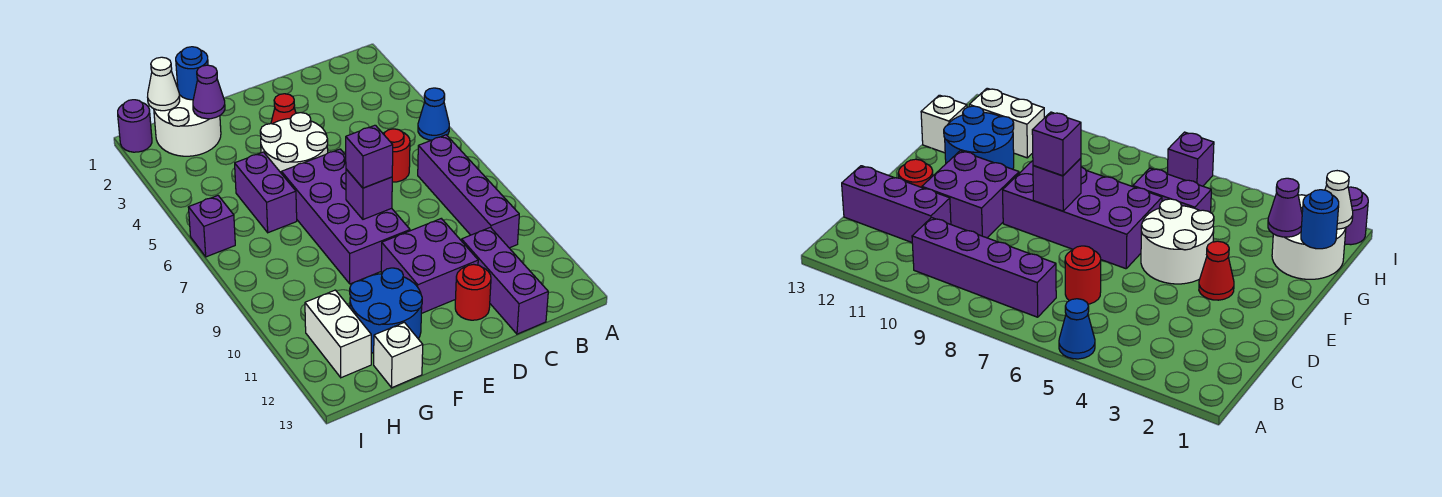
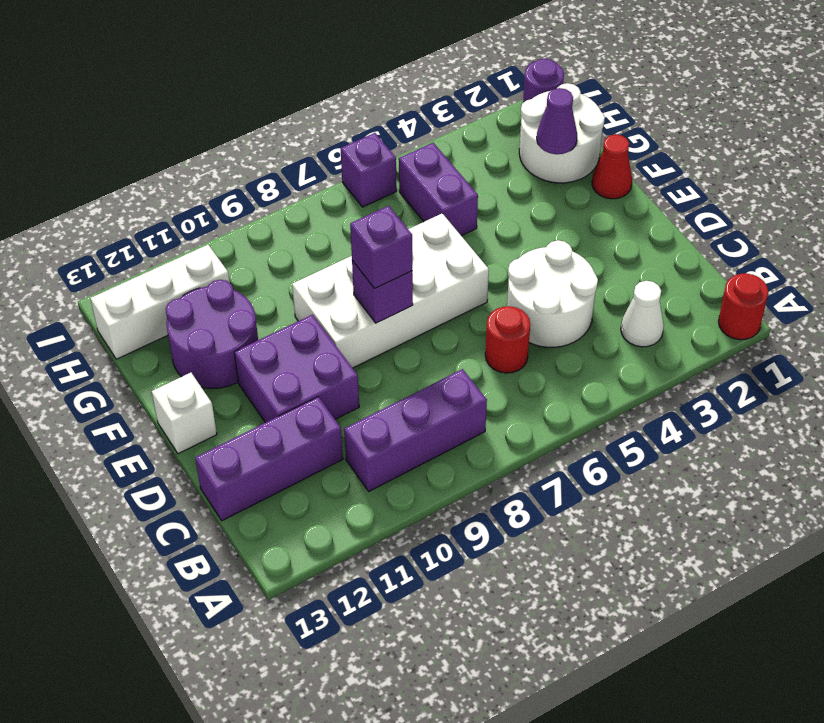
blue cone A5 level 1 -> none
purple brick B7:B10 level 1 -> purple brick B8:B10 level 1
red round brick D12 level 1 -> red round brick A1 level 1
red cone E3 level 1 -> red cone F1 level 1
white round brick E4:F5 level 1 -> white round brick C4:D5 level 1
purple brick E6:F9 level 1 -> white brick E6:F9 level 1
blue round brick F11:G12 level 1 -> purple round brick F11:G12 level 1
blue round brick G1 level 2 -> none
purple brick G5:G6 level 1 -> purple brick G5:H5 level 1
white brick G13 level 1 -> white brick E13 level 1
white cone H1 level 2 -> white cone B3 level 1
white brick H11:H12 level 1 -> white brick H11:H13 level 1

